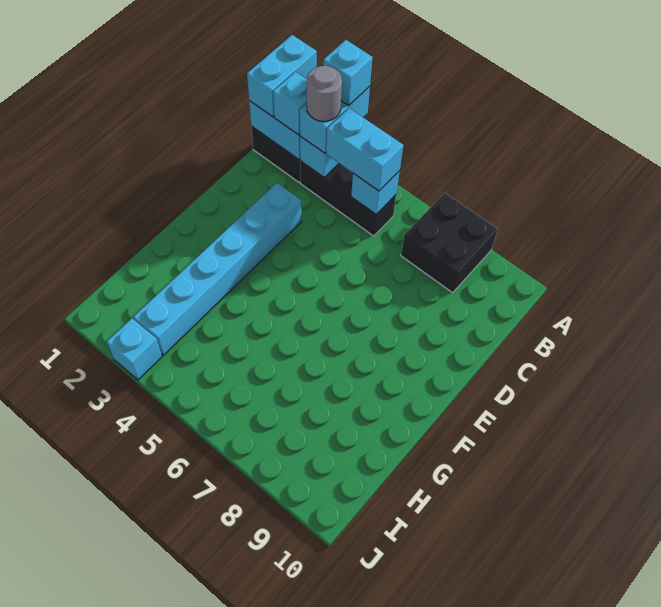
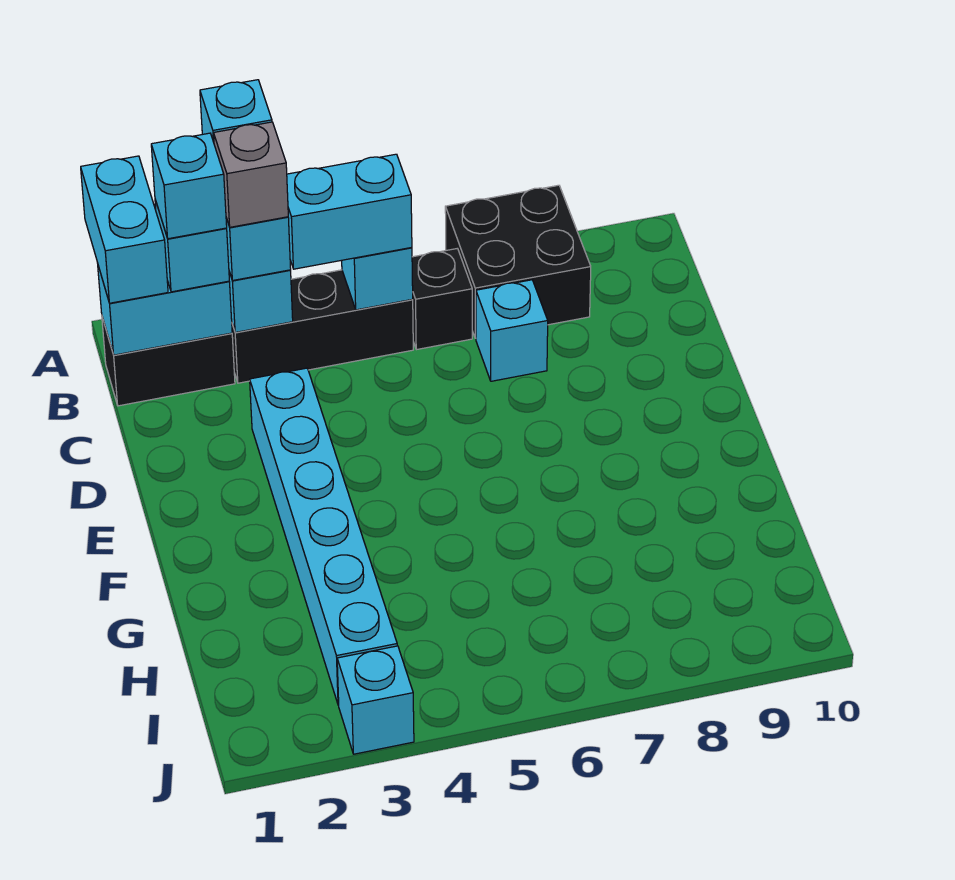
none -> cyan brick B2 level 4
grey round brick B3 level 4 -> grey brick B3 level 4
none -> black brick B6 level 1
none -> cyan brick C7 level 1

